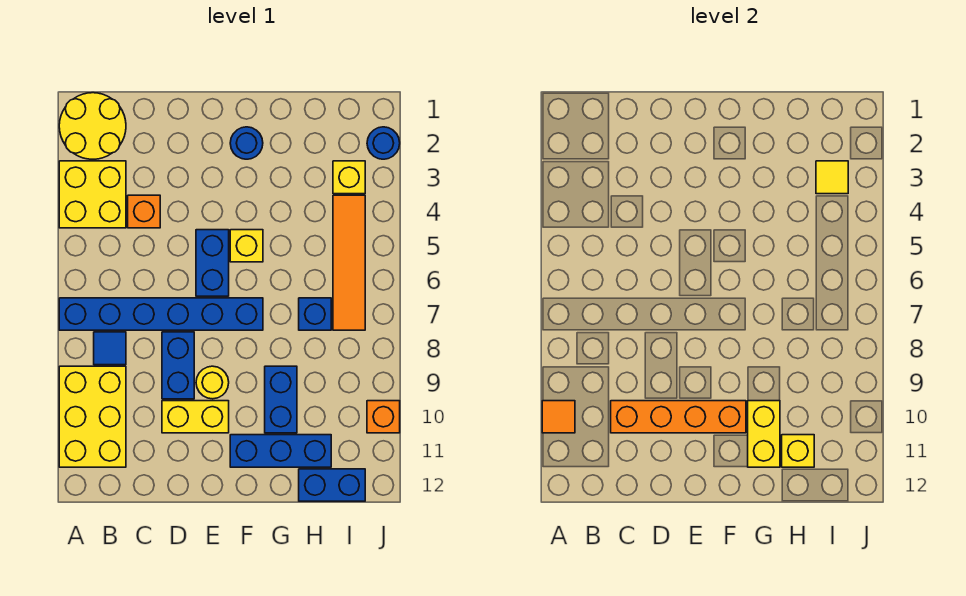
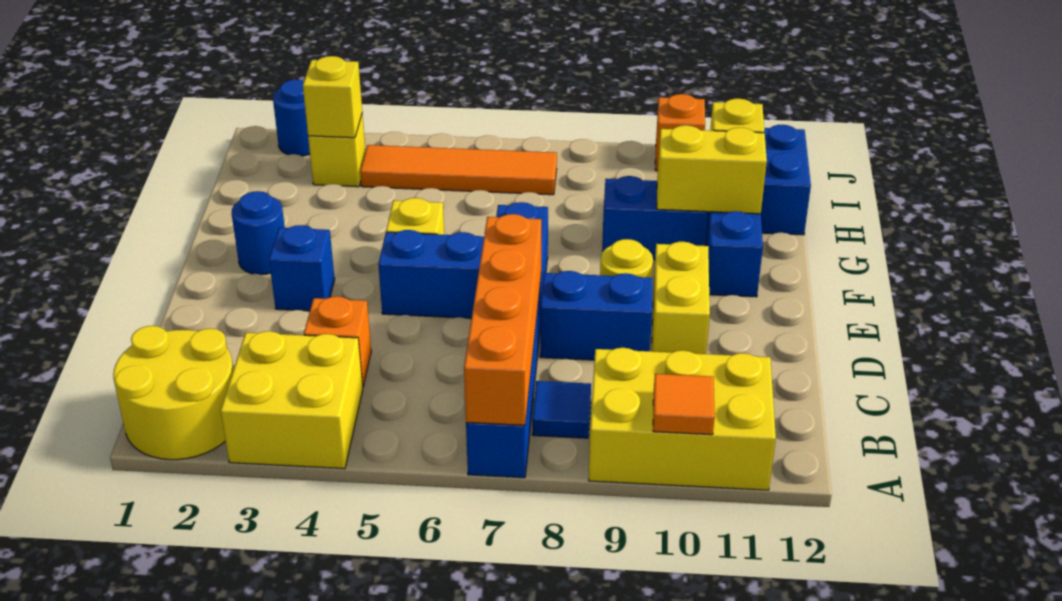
orange brick C10:F10 level 2 -> orange brick A7:D7 level 2
blue brick H7 level 1 -> blue brick E3 level 1
yellow tile I3 level 2 -> yellow brick I3 level 2

